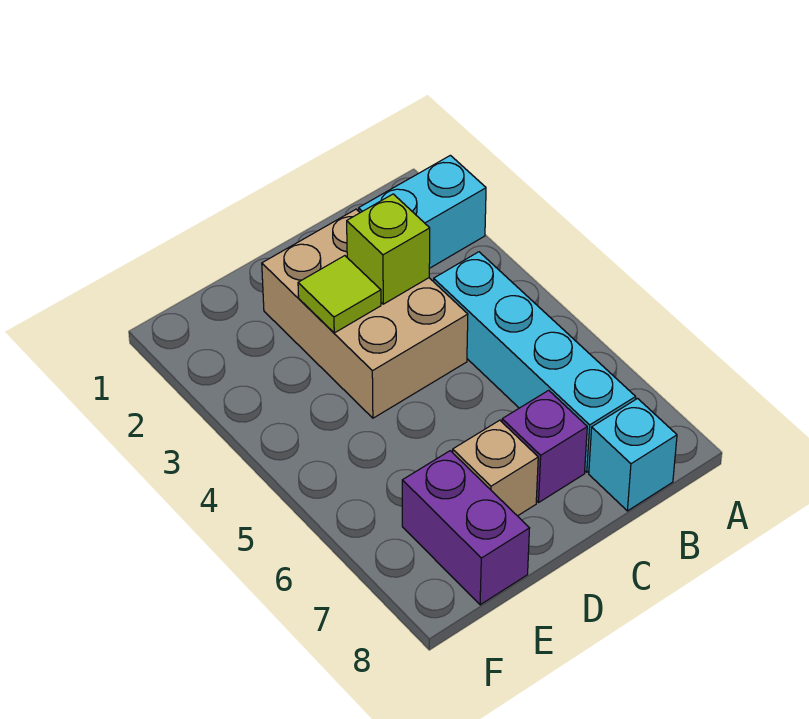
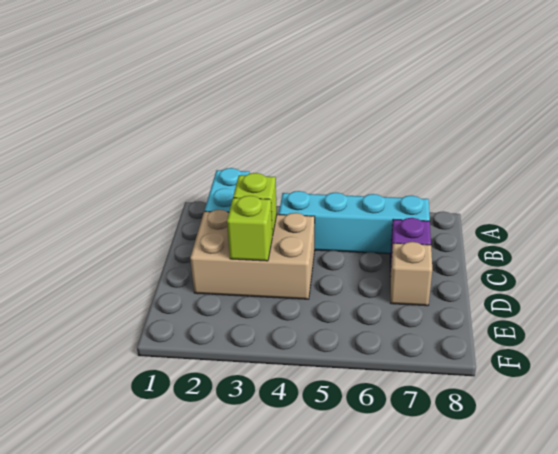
cyan brick B8 level 1 -> none
lime tile D3 level 2 -> lime brick D3 level 2
purple brick E7:E8 level 1 -> none

